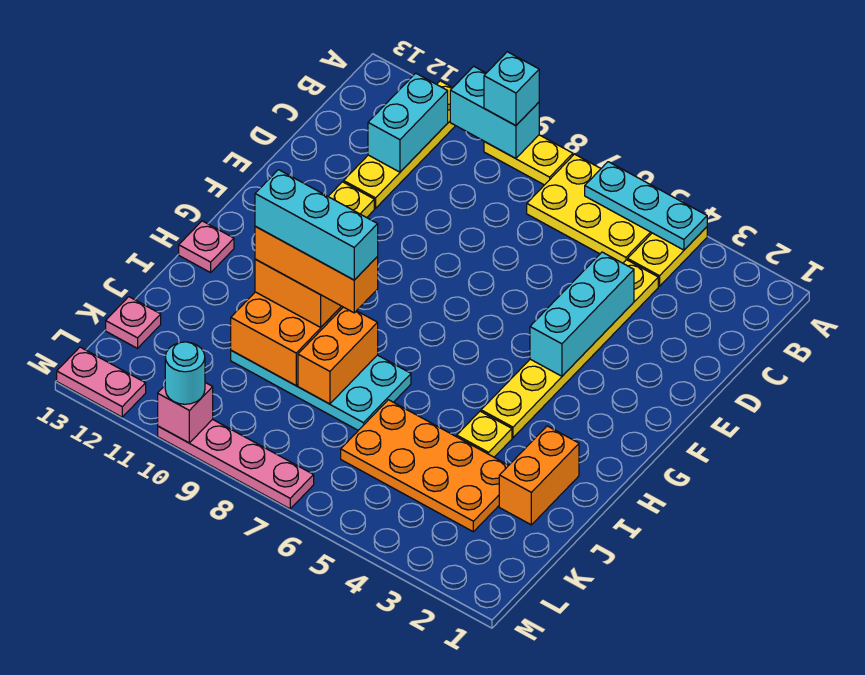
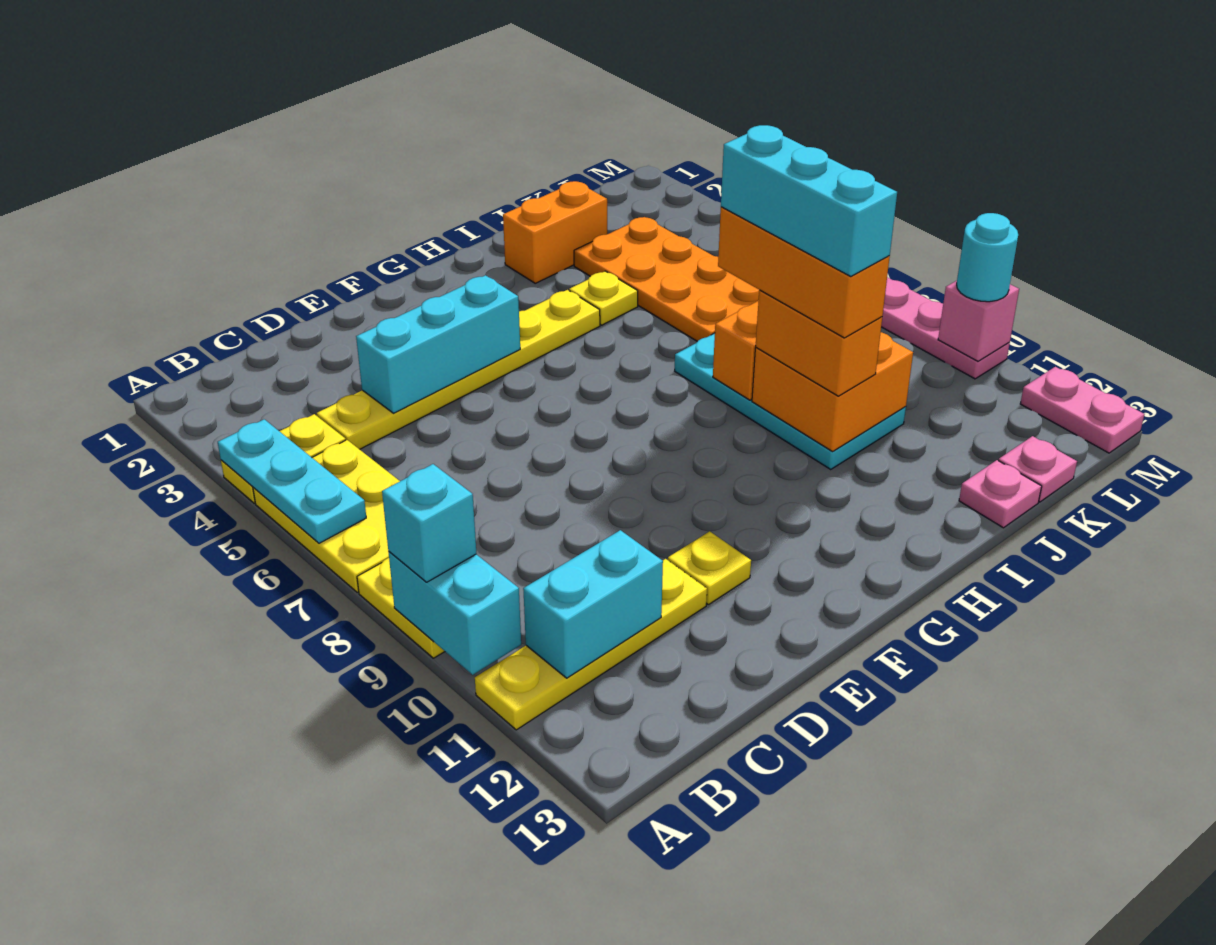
pink plate H13 level 1 -> pink plate J13 level 1

